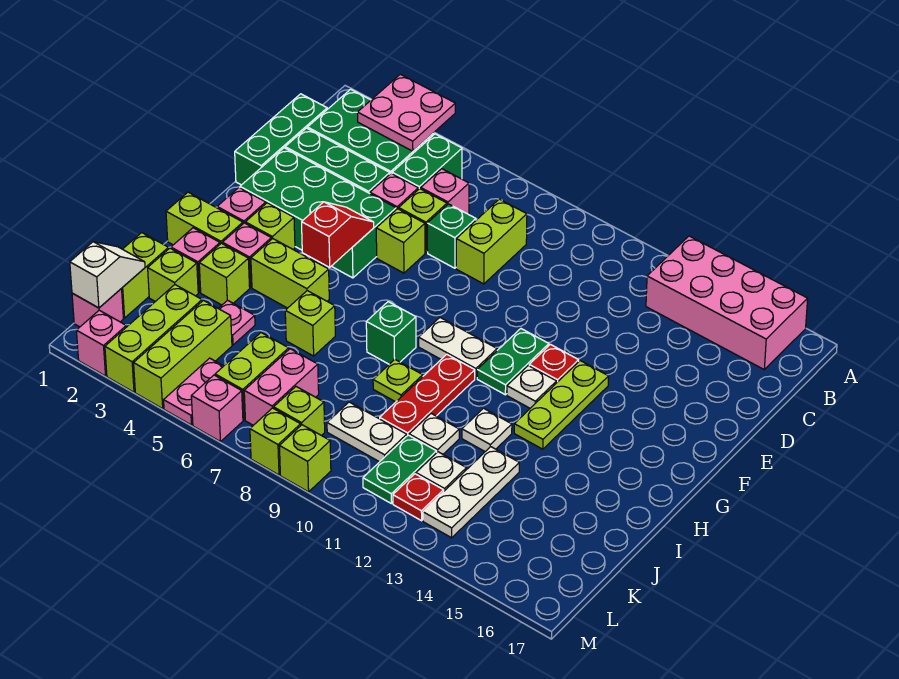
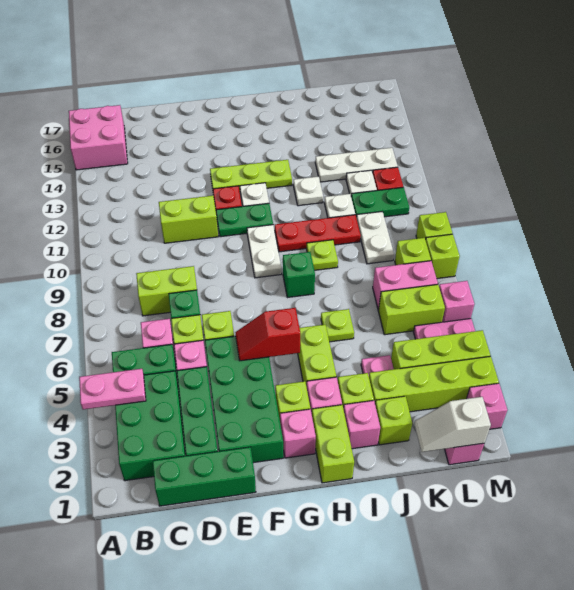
pink plate A3:B4 level 2 -> pink plate A4:B4 level 2
pink brick A13:B16 level 1 -> pink brick A15:B16 level 1
lime brick I6 level 1 -> lime plate I6 level 1
lime brick J1:K1 level 1 -> lime brick D11:E11 level 1
lime brick K3:M3 level 1 -> lime brick J3:M3 level 1

